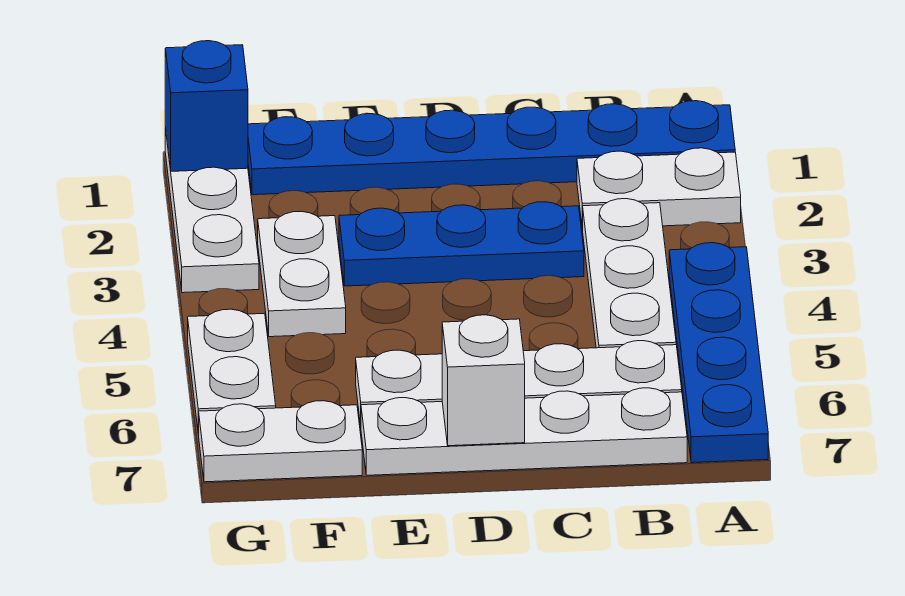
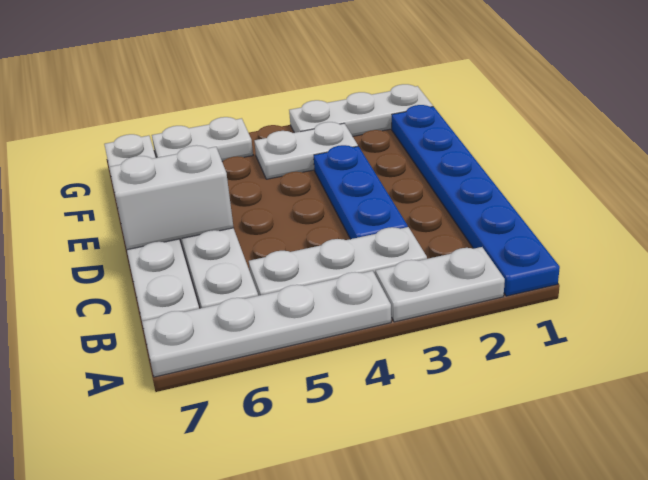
white plate A2:B2 level 1 -> white plate A2:A3 level 1
blue plate A4:A7 level 1 -> white plate A4:A7 level 1
white brick D7 level 2 -> white brick D6:D7 level 2
blue brick G1 level 2 -> none

